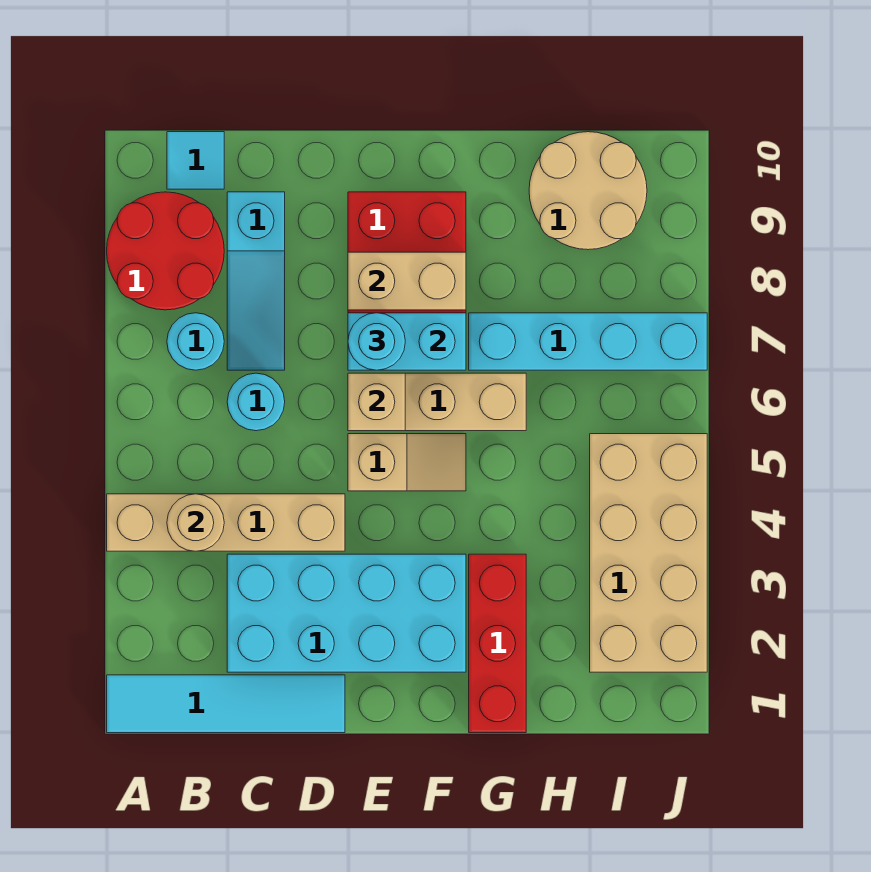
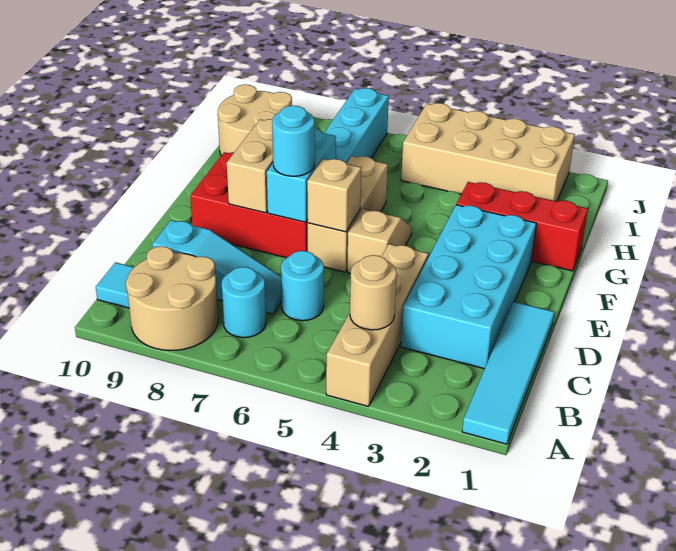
red round brick A8:B9 level 1 -> tan round brick A8:B9 level 1

